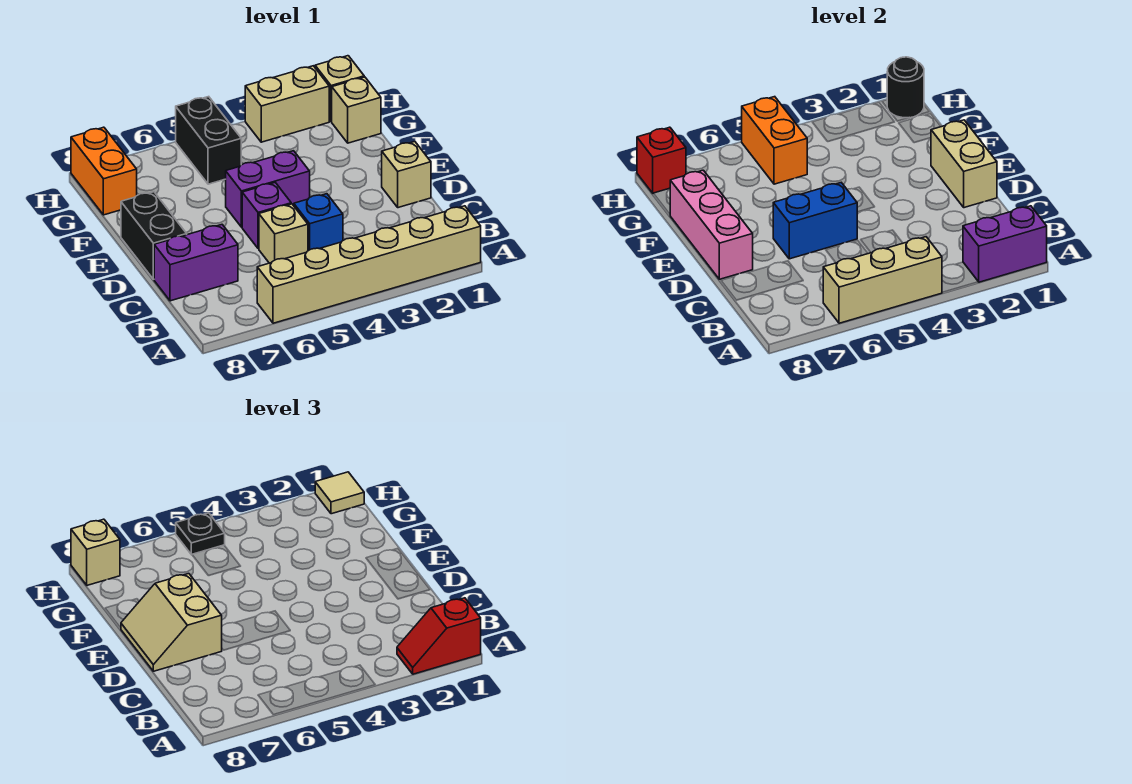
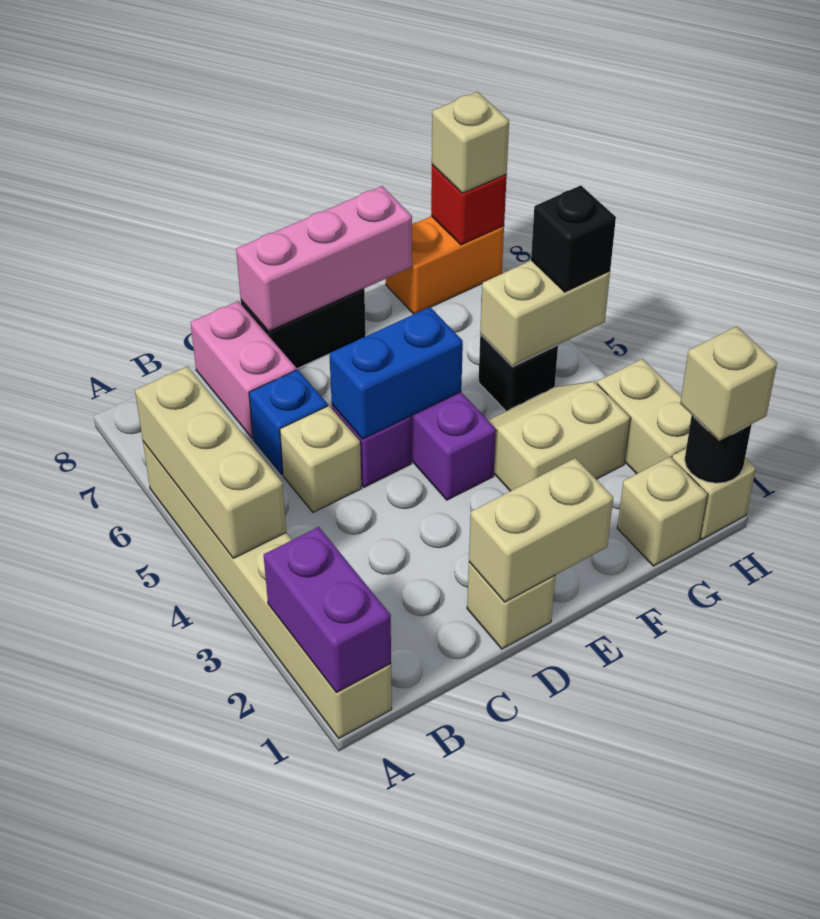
red slope A1:A2 level 3 top 1 -> none
blue brick C4 level 1 -> blue brick C6 level 1
purple brick C7:C8 level 1 -> pink brick C7:C8 level 1
blue brick D5:D6 level 2 -> blue brick D5:E5 level 2
tan slope D7:E8 level 3 top 7 -> tan slope F3:G4 level 1 top 3
black brick G5:H5 level 1 -> black brick G5 level 1
orange brick G5:H5 level 2 -> tan brick G5:H5 level 2
tan tile H1 level 3 -> tan brick H1 level 3
black plate H5 level 3 -> black brick H5 level 3

